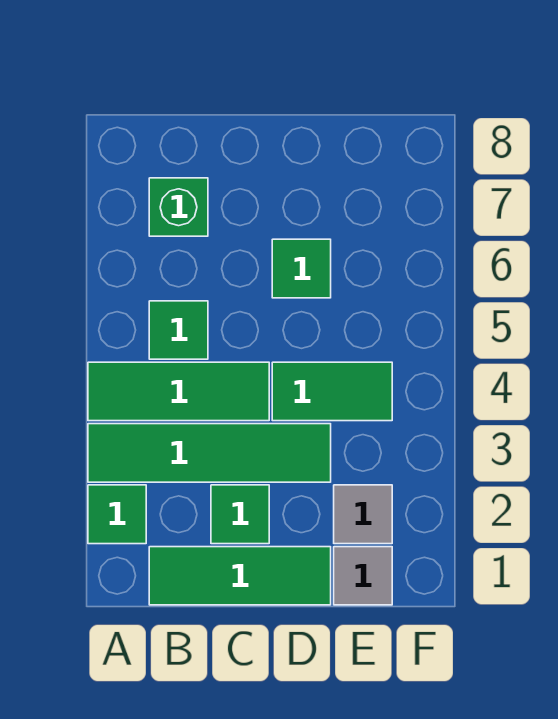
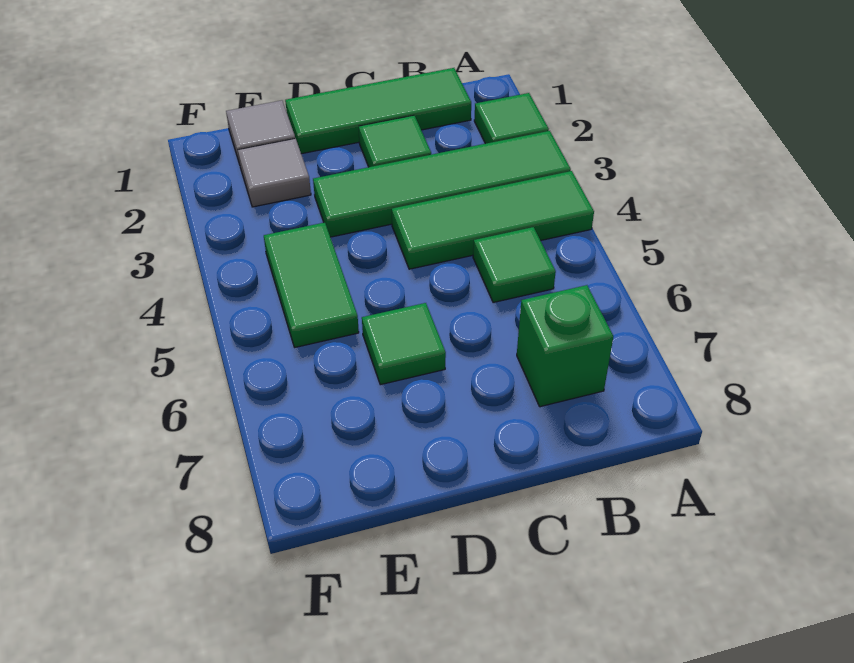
green tile D4:E4 level 1 -> green tile E4:E5 level 1

